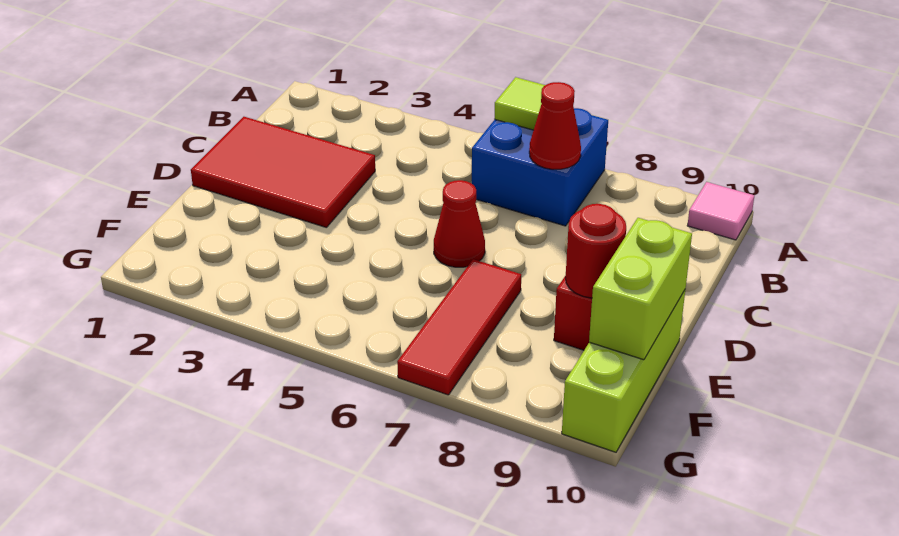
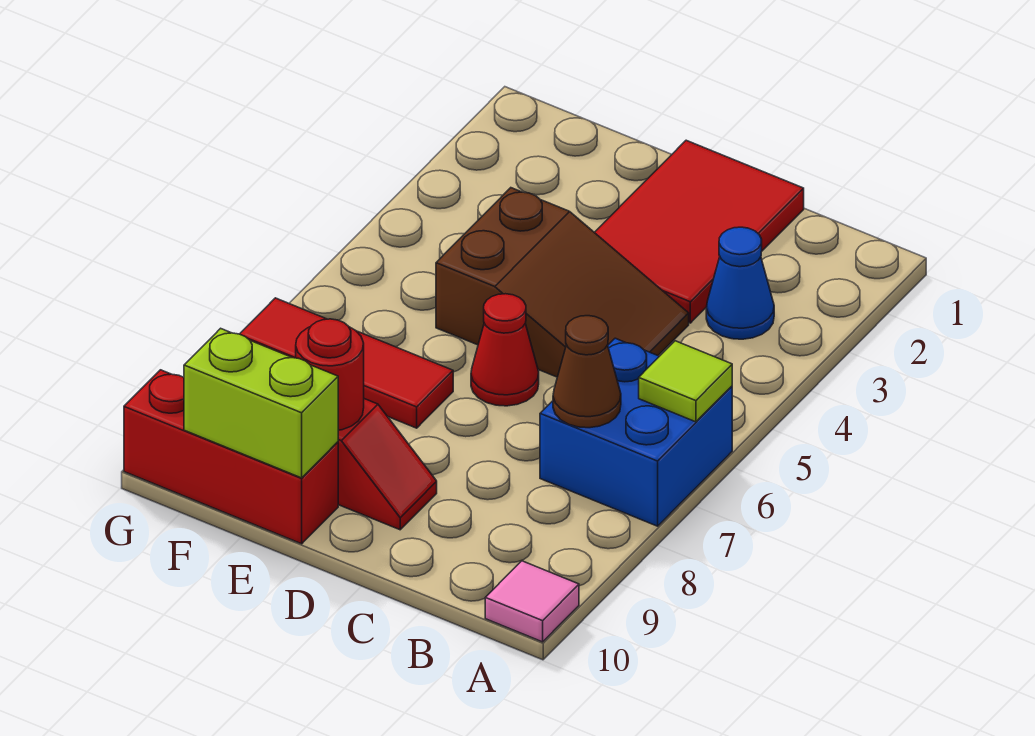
none -> blue cone B3 level 1
red cone B7 level 2 -> brown cone B7 level 2
none -> brown slope C4:E5 level 1 top E
lime brick E10:G10 level 1 -> red brick E10:G10 level 1

